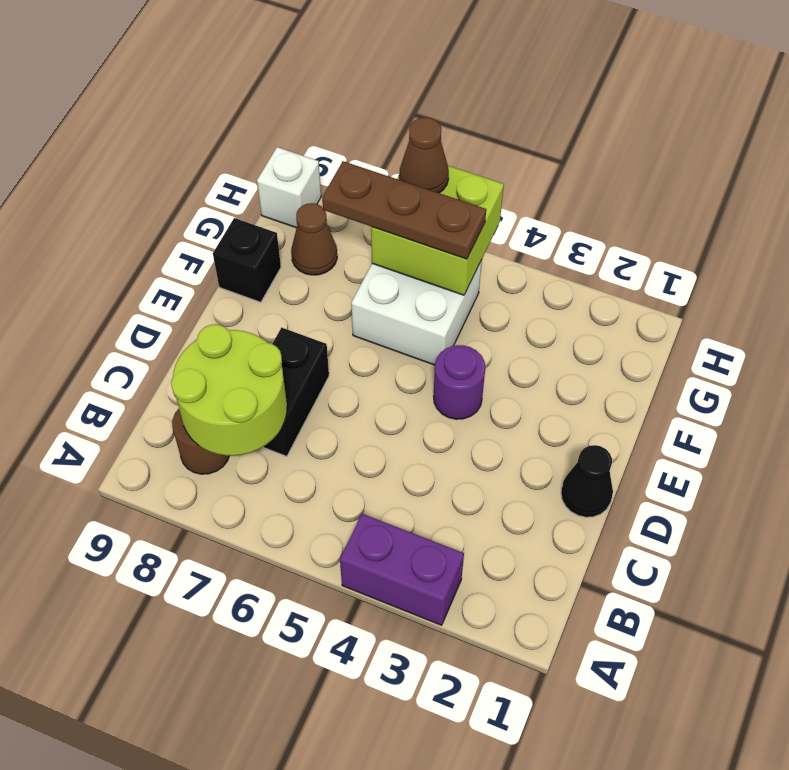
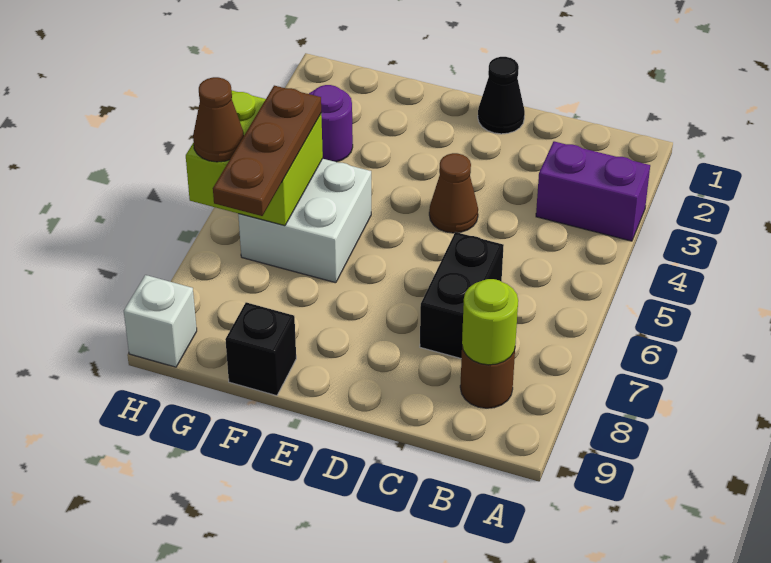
purple brick A3:A4 level 1 -> purple brick A3:B3 level 1
lime round brick B7:C8 level 2 -> lime round brick B8 level 2
black brick C7:D7 level 1 -> black brick C6:C7 level 1
purple round brick E4 level 1 -> purple round brick G3 level 1
brown cone G8 level 1 -> brown cone D4 level 1

